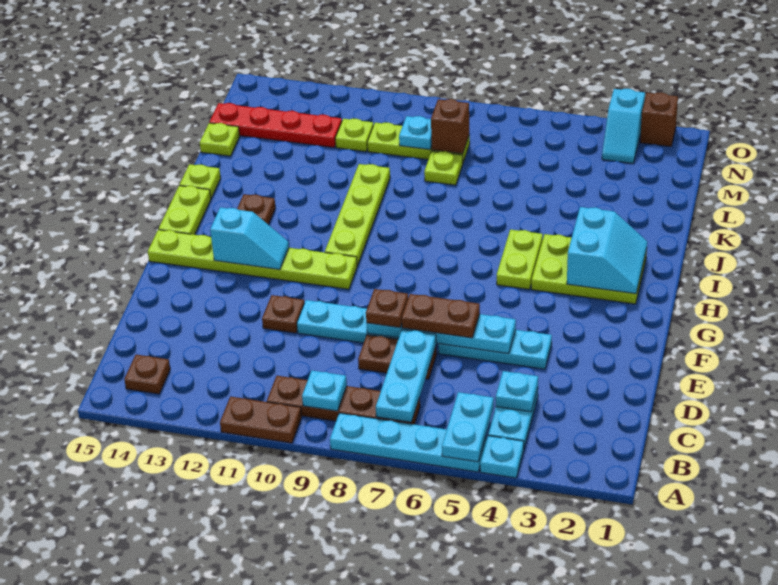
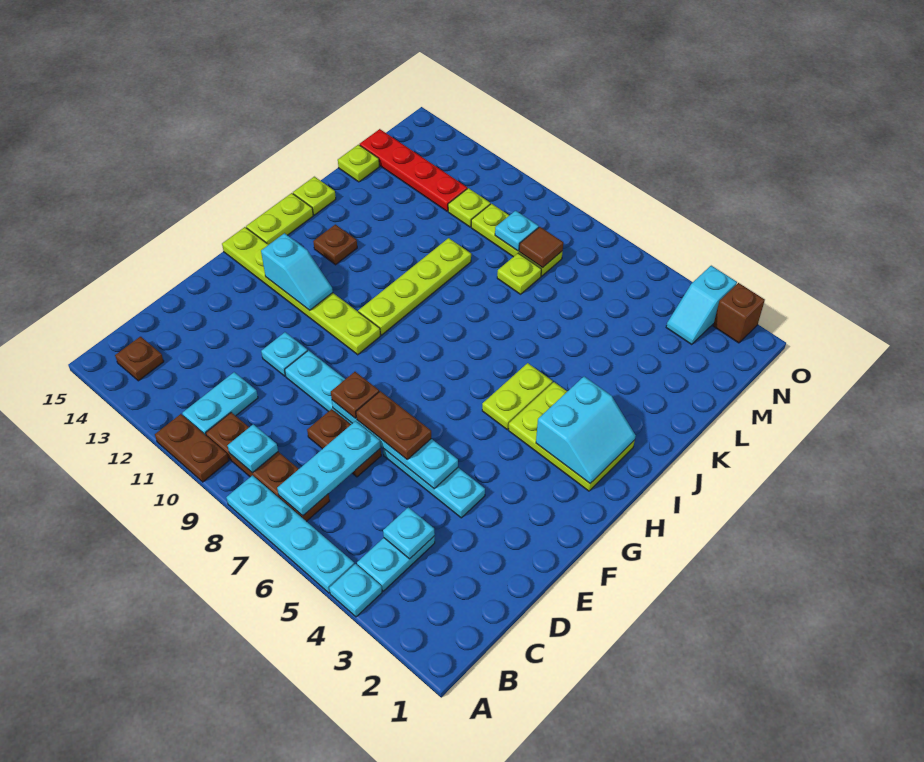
cyan plate A5:B5 level 2 -> cyan plate B11:C11 level 1
brown plate E11 level 1 -> cyan plate E11 level 1
brown brick M8 level 2 -> brown tile M8 level 2

